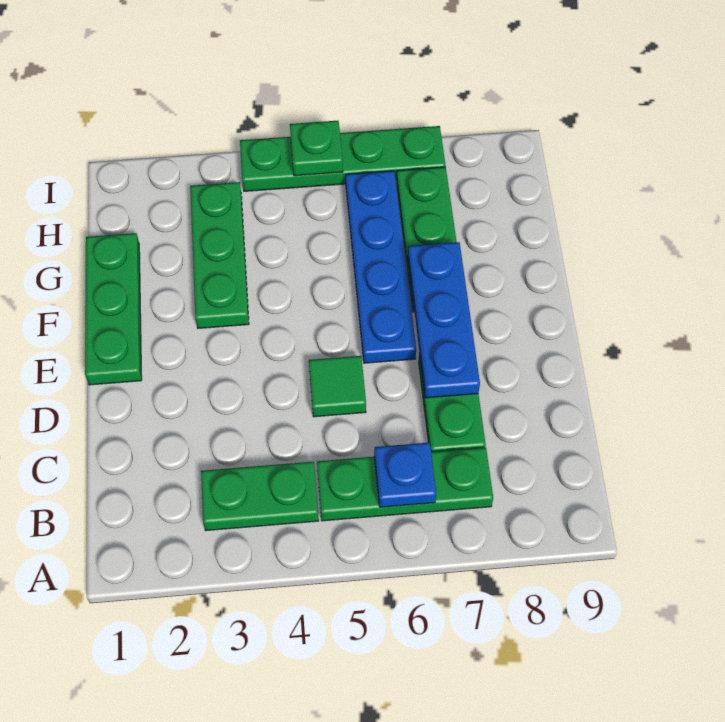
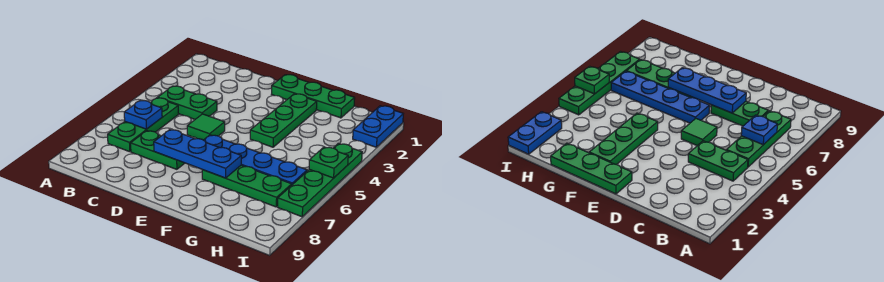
green plate B3:B4 level 1 -> green plate B4:C4 level 1
green plate F3:H3 level 1 -> green plate F2:F4 level 1
none -> blue plate I1:I2 level 1

